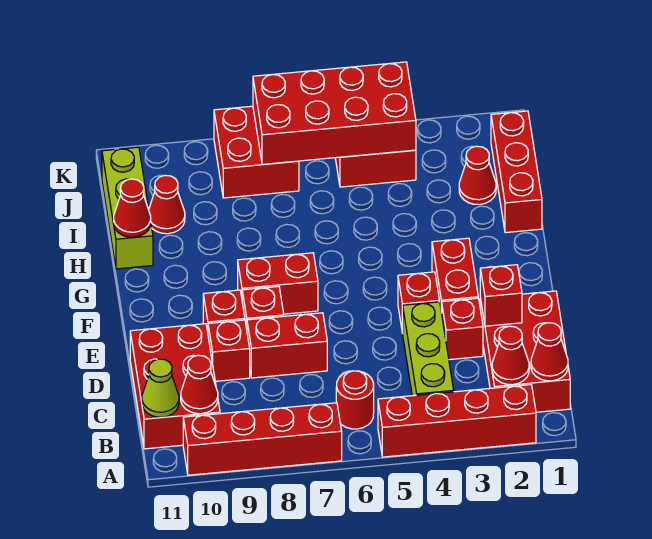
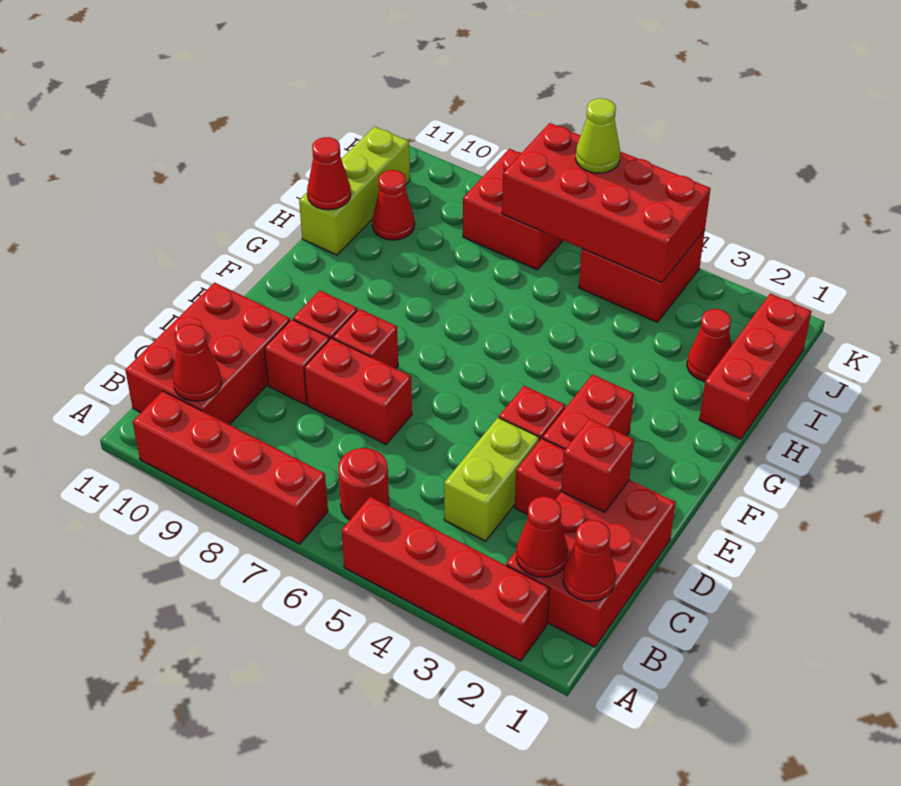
lime brick B4:D4 level 1 -> lime brick C4:D4 level 1
lime cone B11 level 2 -> lime cone K6 level 3
red brick F7:F8 level 1 -> none

